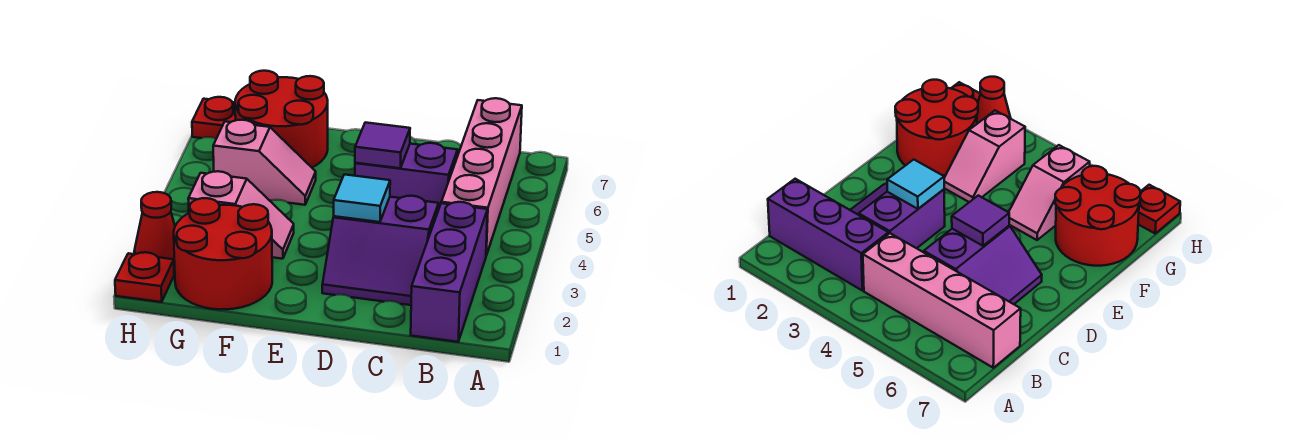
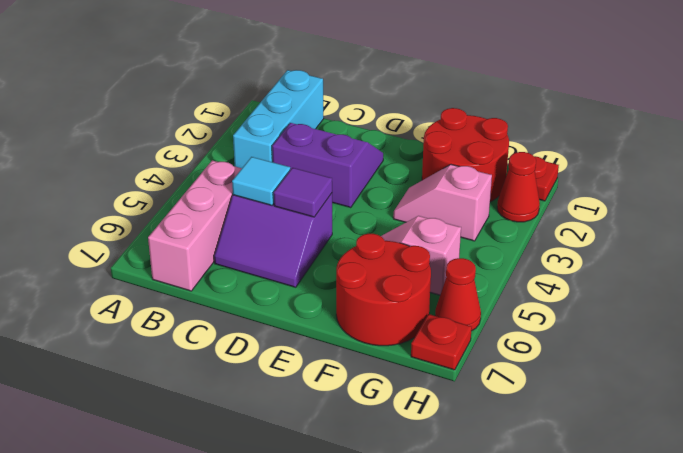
purple brick B1:B3 level 1 -> cyan brick B1:B3 level 1
pink brick B4:B7 level 1 -> pink brick B5:B7 level 1
cyan tile D3 level 2 -> cyan tile C5 level 2
none -> red cone H6 level 1

